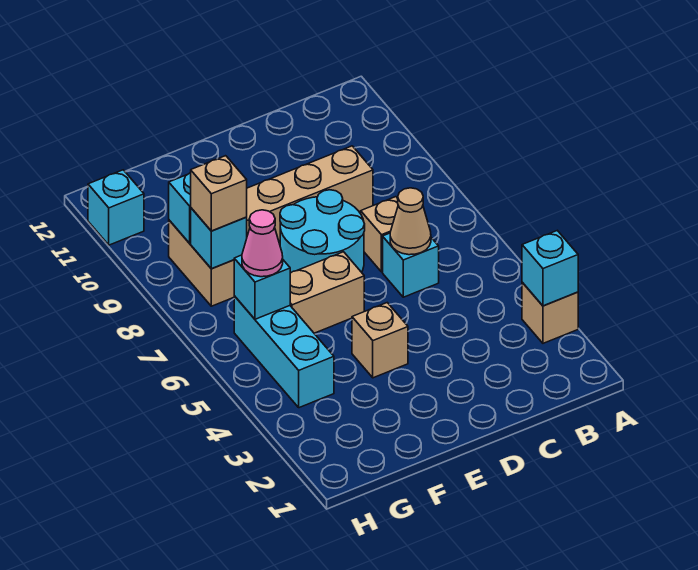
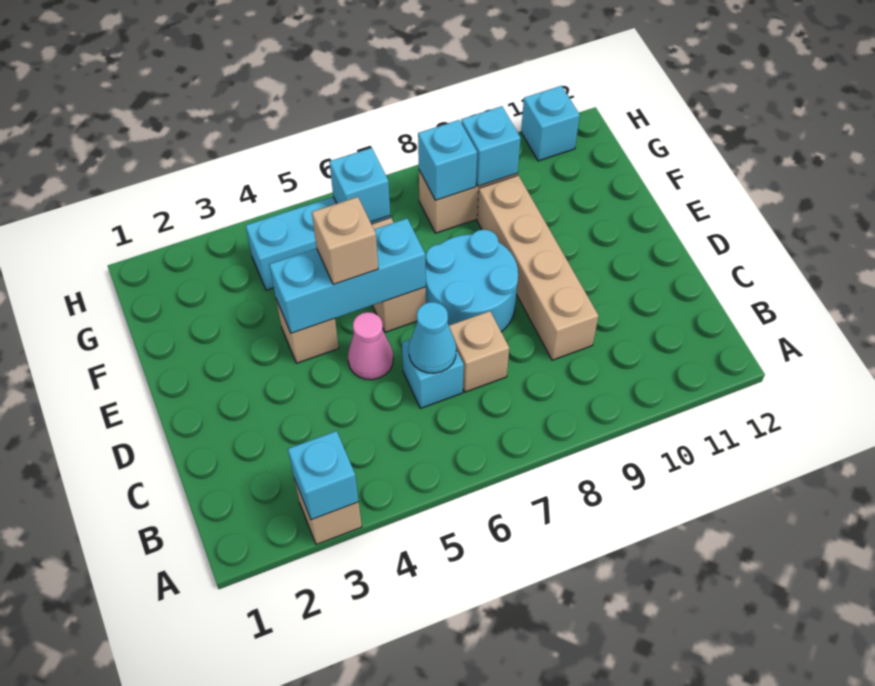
tan cone C6 level 2 -> cyan cone C6 level 2
none -> cyan brick E4:E6 level 2
pink cone G6 level 3 -> pink cone D5 level 1
tan brick G8 level 3 -> tan brick E5 level 3

